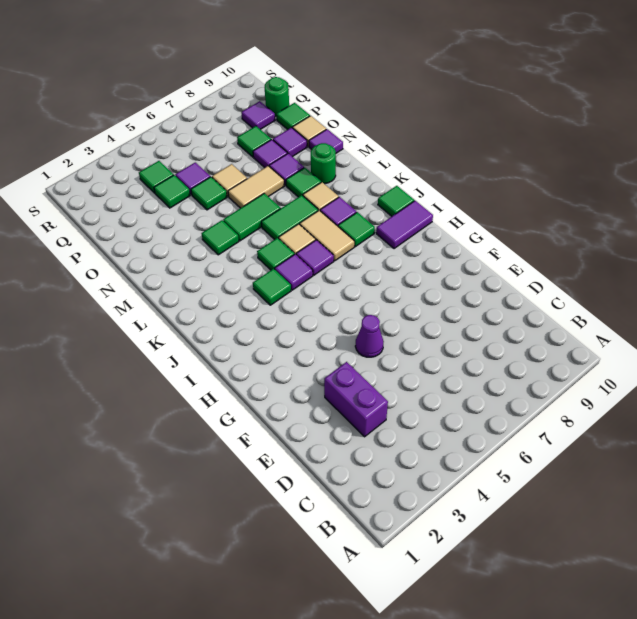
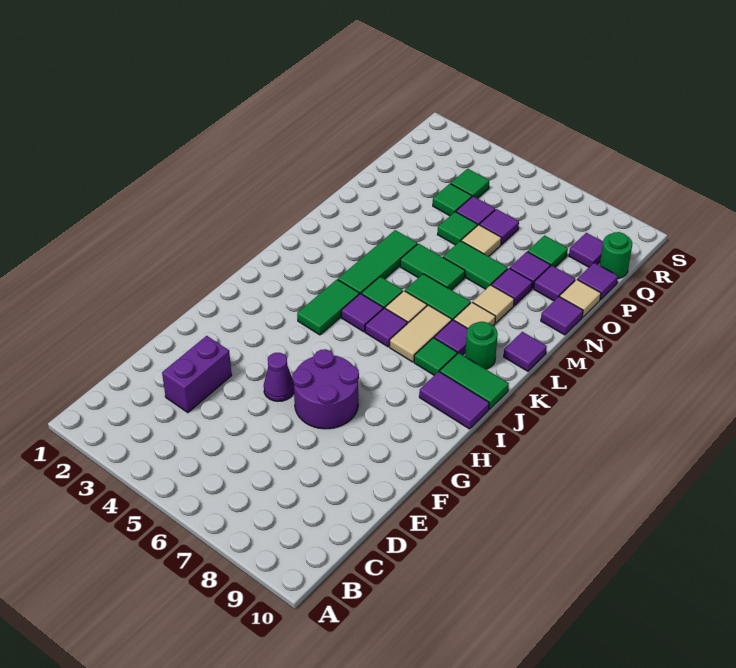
none -> purple round brick F6:G7 level 1
green tile J4 level 1 -> green tile I4:J4 level 1
green tile J10 level 1 -> green tile J9:J10 level 1
none -> purple tile L10 level 1
green tile M4 level 1 -> green tile K4:M4 level 1
green tile M8 level 1 -> tan tile M8 level 1
green round brick M9 level 1 -> green round brick K9 level 1
tan tile N6:N7 level 1 -> green tile N6:N7 level 1
none -> purple tile P6 level 1
green tile P10 level 1 -> purple tile P10 level 1

